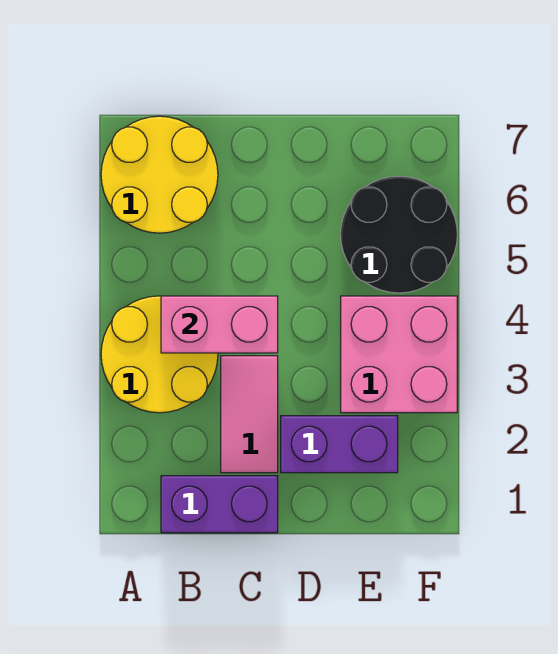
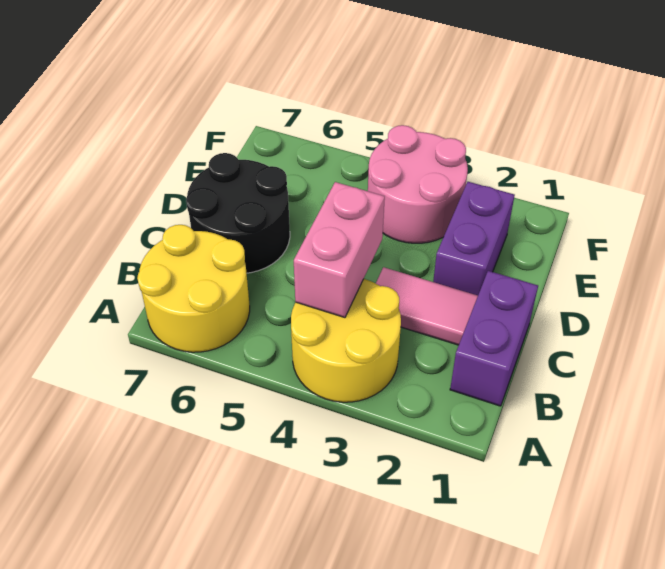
pink brick E3:F4 level 1 -> pink round brick E3:F4 level 1
black round brick E5:F6 level 1 -> black round brick C6:D7 level 1

